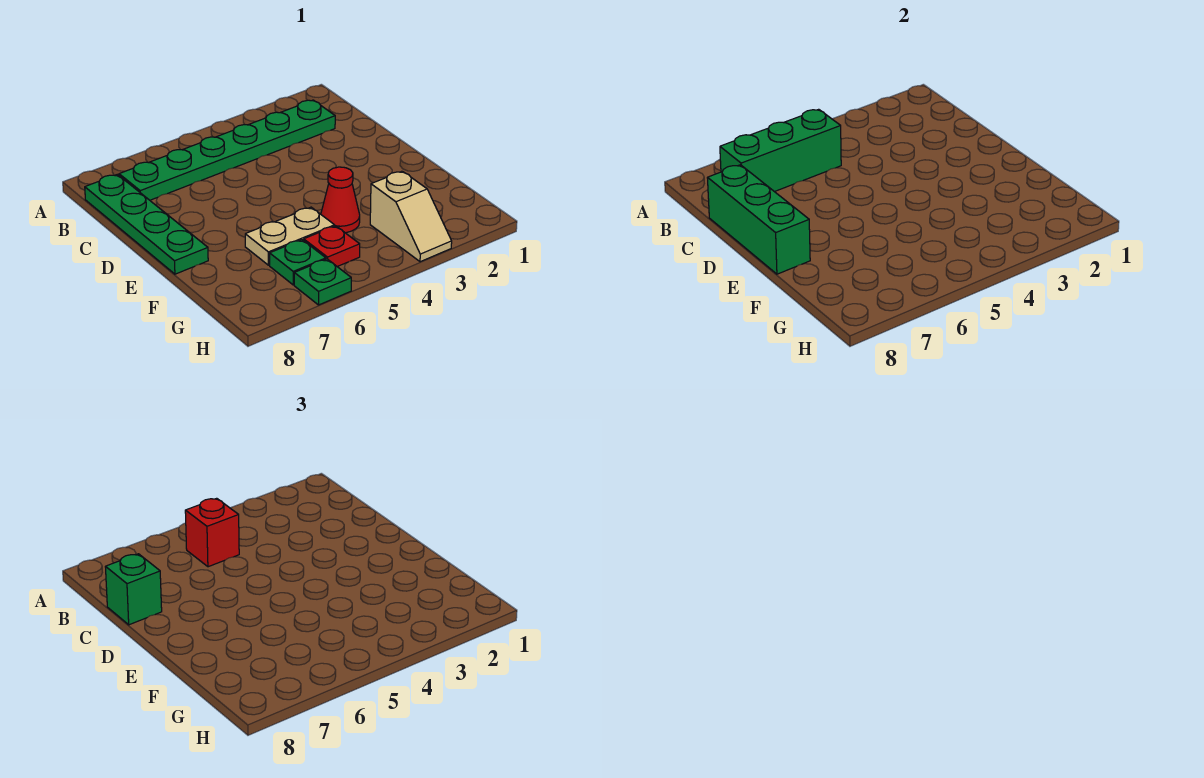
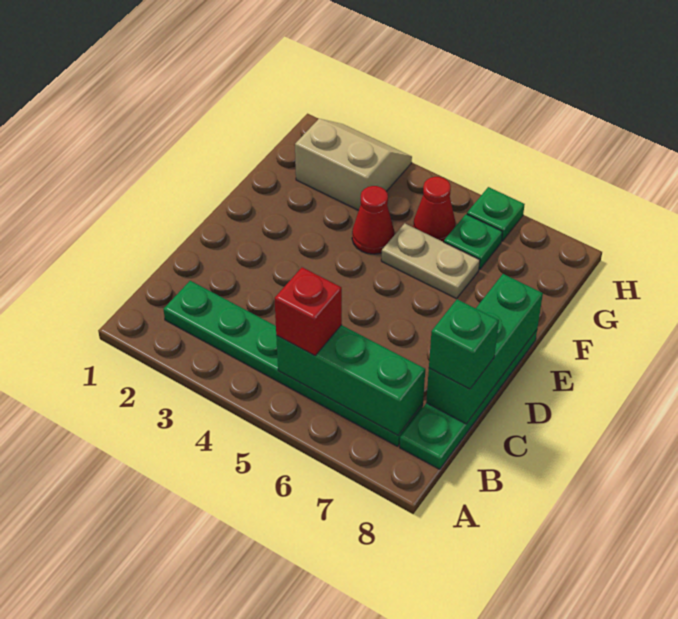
tan slope G3:H3 level 1 top G -> tan slope G2:H3 level 1 top G
red plate G5 level 1 -> red cone G5 level 1

